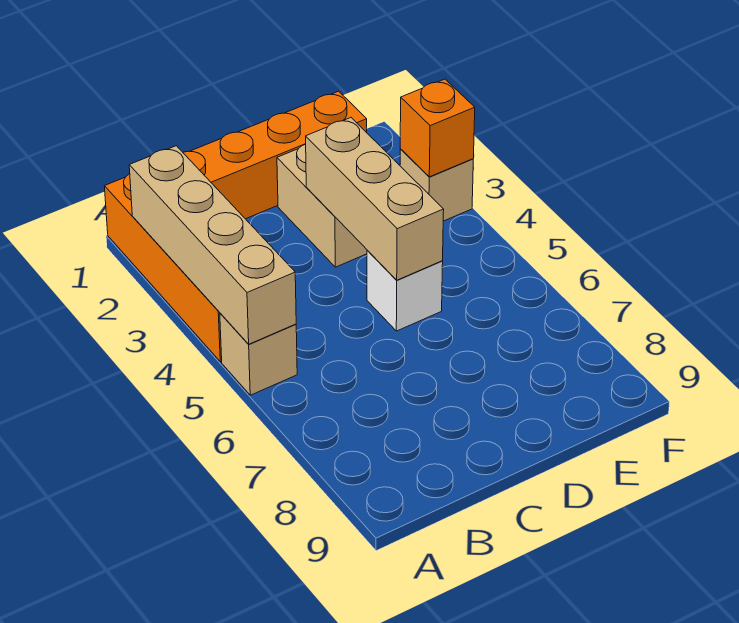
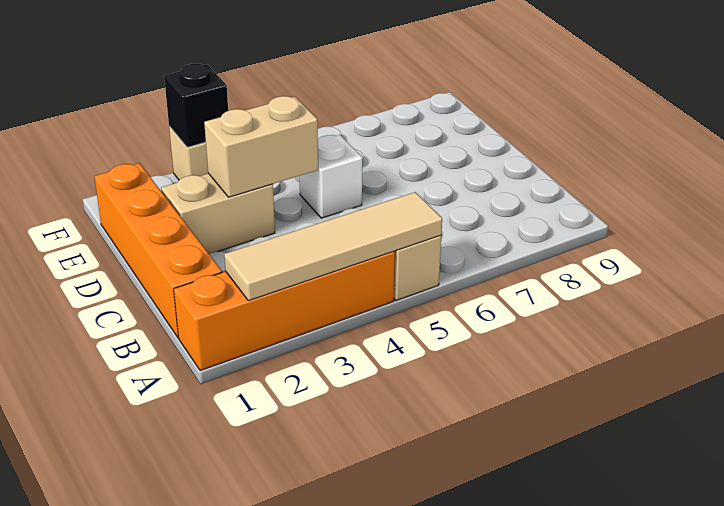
tan brick A2:A5 level 2 -> tan tile A2:A5 level 2
tan brick D3:D5 level 2 -> tan brick D3:D4 level 2
orange brick F3 level 2 -> black brick F3 level 2

